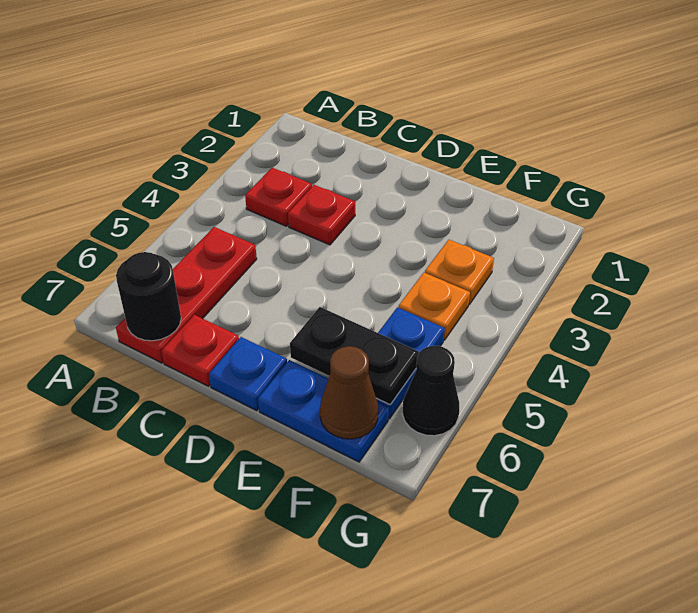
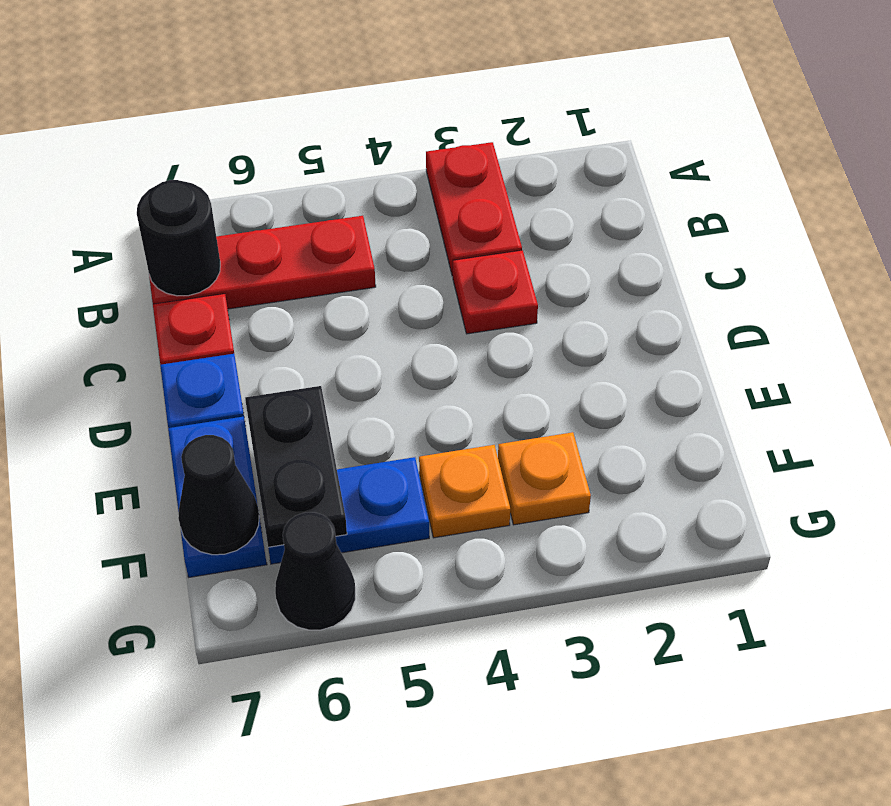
red plate B3 level 1 -> red plate A3:B3 level 1
brown cone F7 level 2 -> black cone F7 level 2

